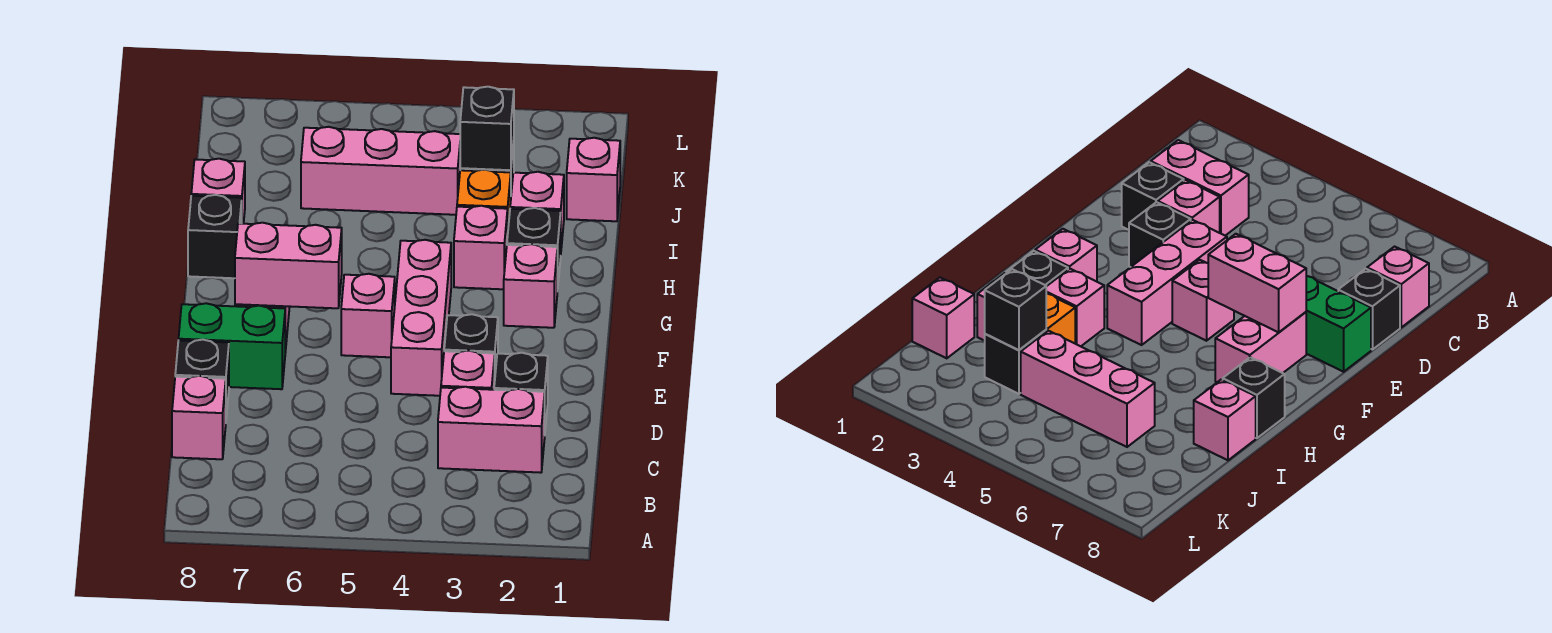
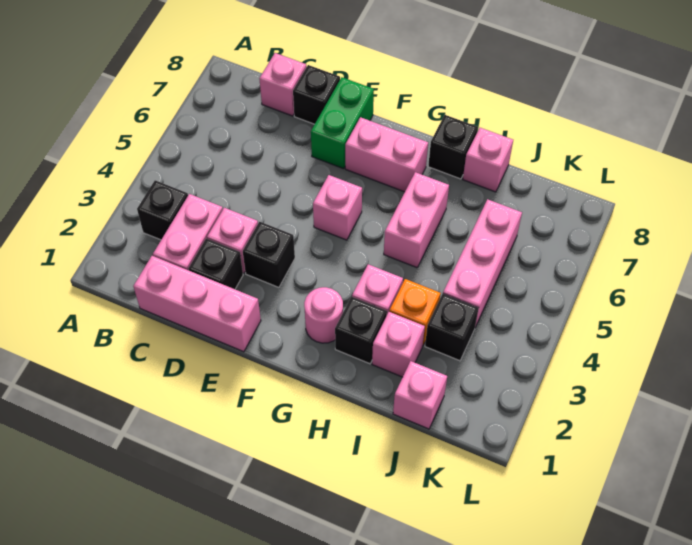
pink brick E4:G4 level 1 -> pink brick C1:E1 level 1
pink brick F6:F7 level 2 -> pink brick H5:H6 level 1
pink brick G2 level 1 -> pink round brick G2 level 1
black brick J3 level 2 -> black brick B3 level 1

